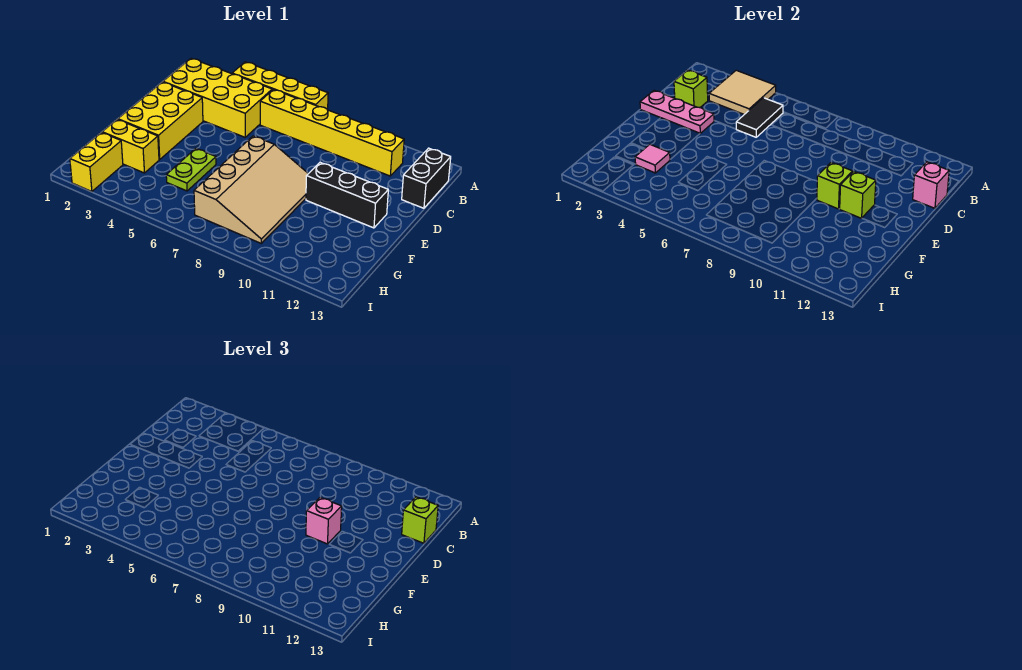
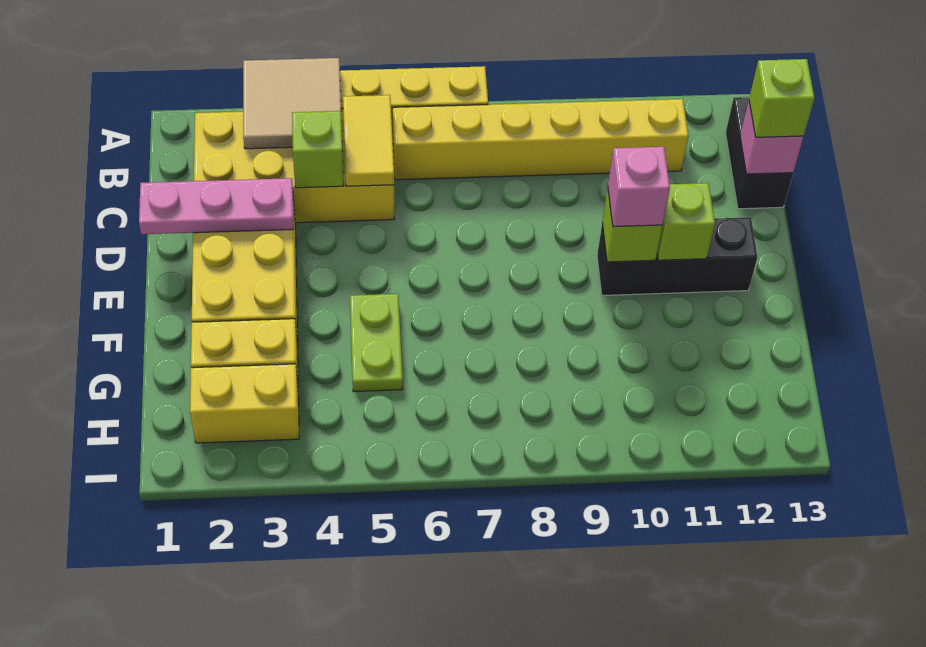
black tile B5:C5 level 2 -> yellow tile B5:C5 level 2
lime brick C2 level 2 -> lime brick C4 level 2
tan slope E7:H9 level 1 top 7 -> none
pink tile G3 level 2 -> none
yellow brick H2:I2 level 1 -> yellow brick H2:H3 level 1

